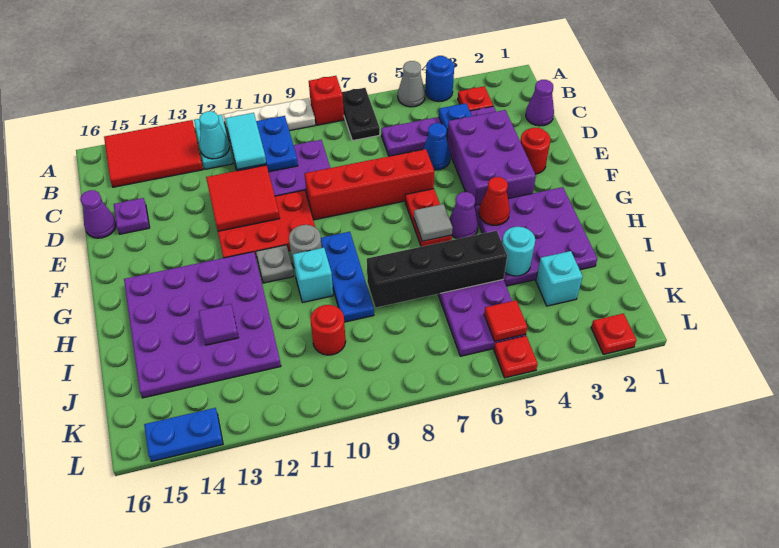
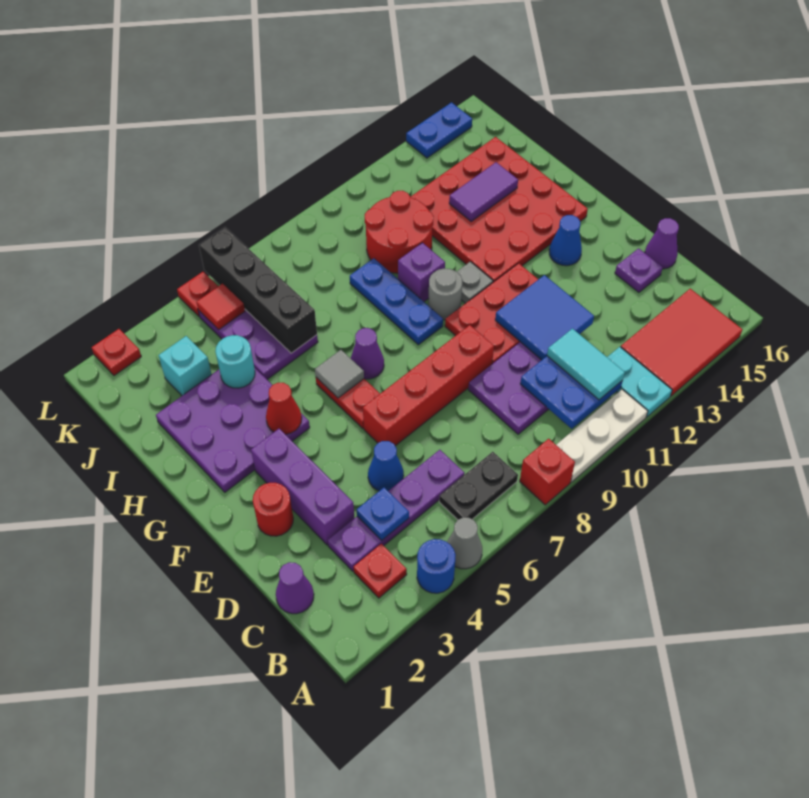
black plate A7:B7 level 1 -> black plate B6:B7 level 1
cyan cone B12 level 2 -> none
purple brick D3:F4 level 1 -> purple brick D3:F3 level 1
red tile D11:E12 level 2 -> blue tile D11:E12 level 2
none -> blue cone F14 level 1
purple cone G5 level 1 -> purple cone G7 level 1
purple plate G12:J15 level 1 -> red plate G12:J15 level 1
cyan brick H10 level 1 -> purple brick H10 level 1
black brick I5:I8 level 2 -> black brick I6:L6 level 2
purple tile I13 level 2 -> purple tile I13:I14 level 2
red round brick J10 level 1 -> red round brick I10:J11 level 1

